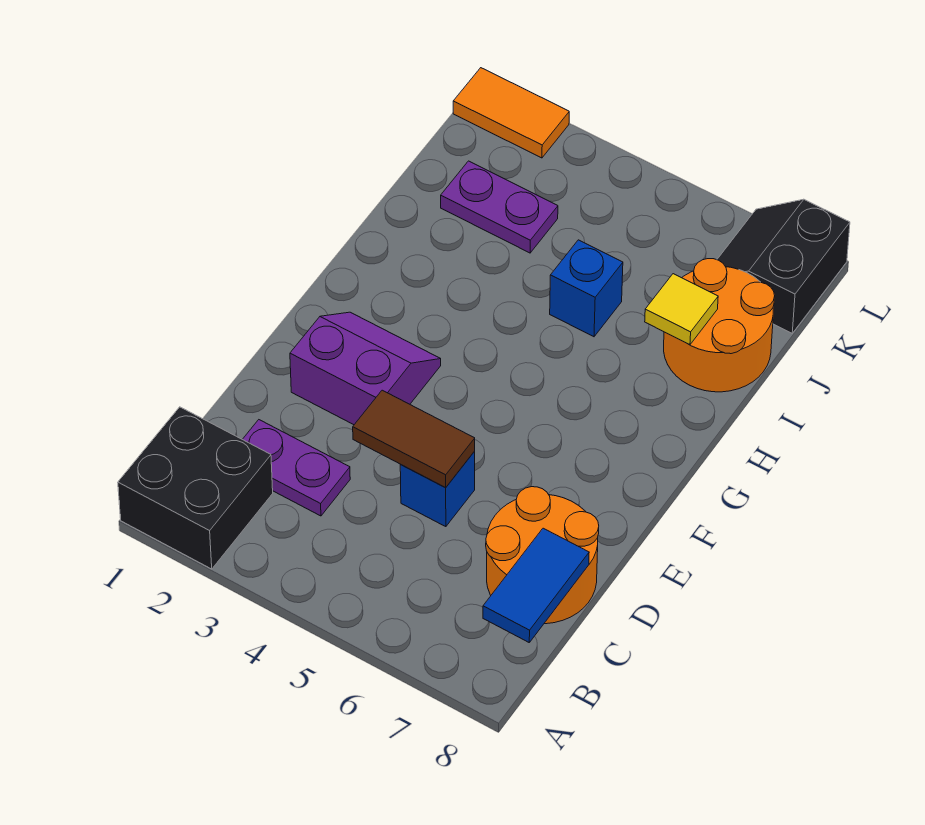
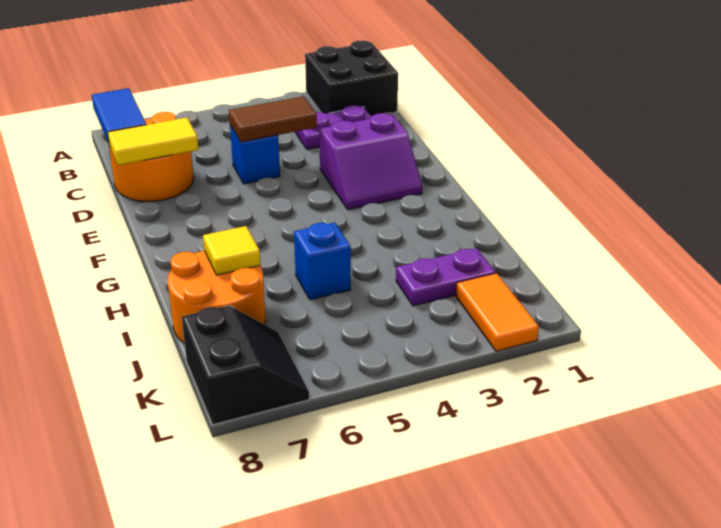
none -> yellow tile D7:D8 level 2
orange tile L1:L2 level 1 -> orange tile K2:L2 level 1

